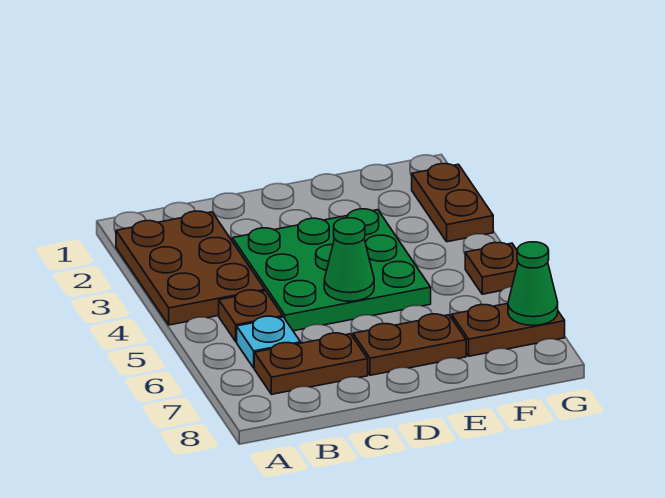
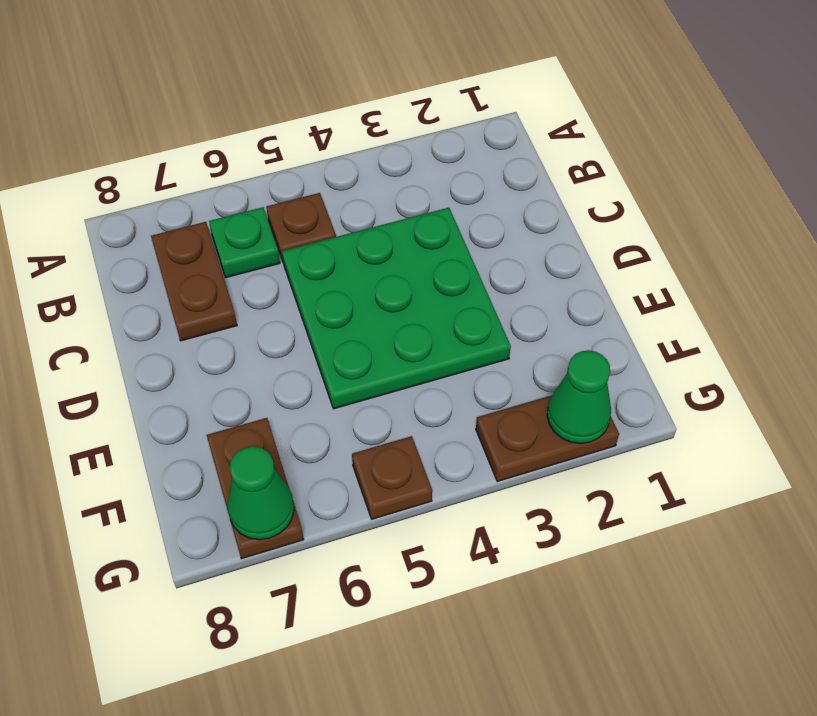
brown plate A2:B4 level 1 -> none
cyan plate B6 level 1 -> green plate B6 level 1
green cone D5 level 2 -> green cone G2 level 2
brown plate D7:E7 level 1 -> none

